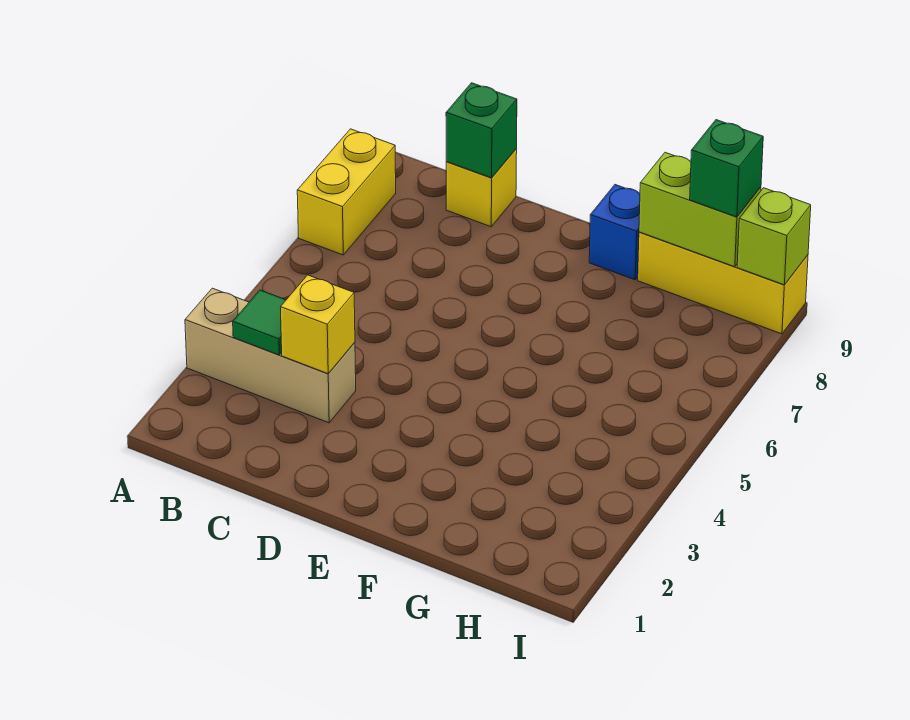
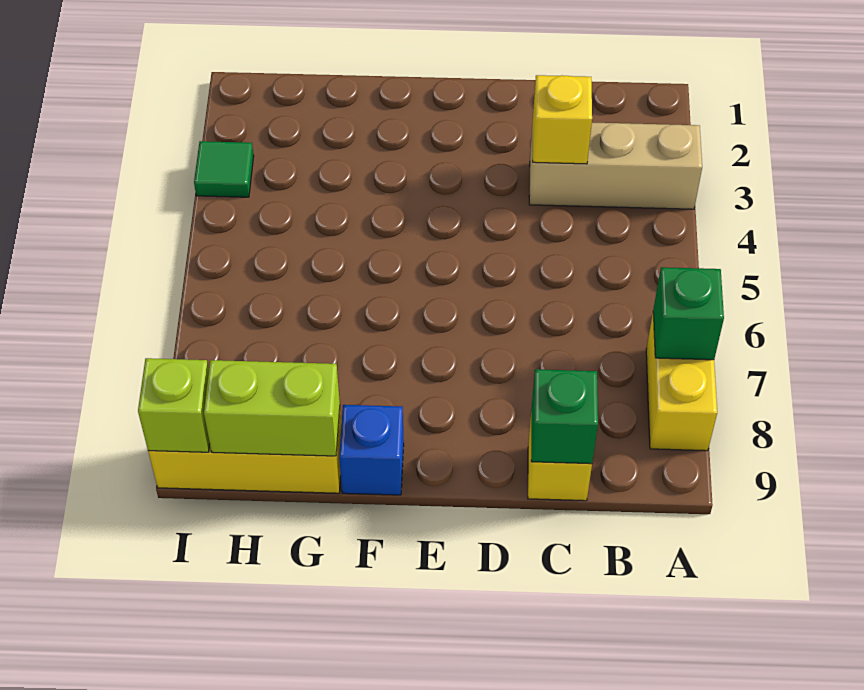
green tile B3 level 2 -> green tile I3 level 1
green brick H9 level 3 -> green brick A7 level 2

